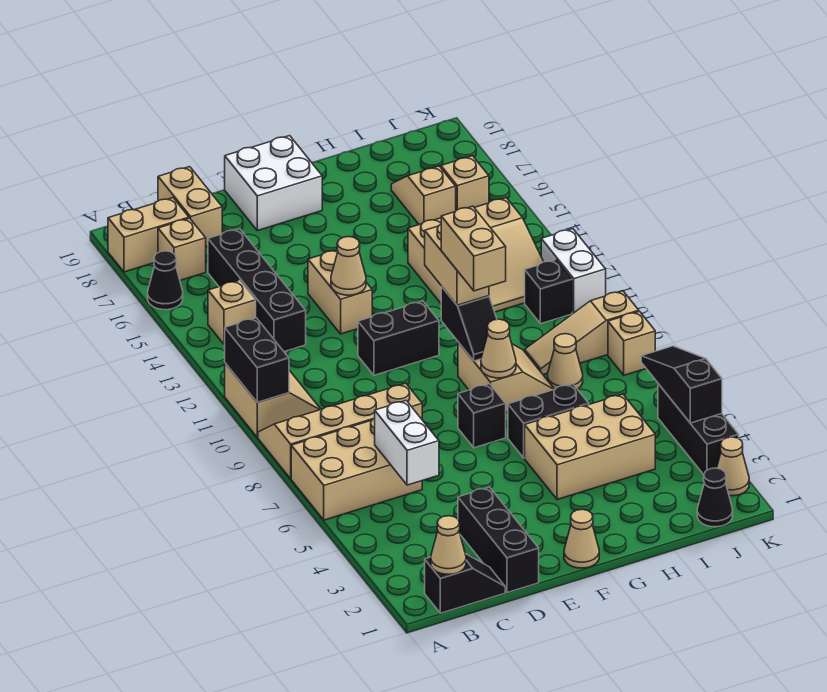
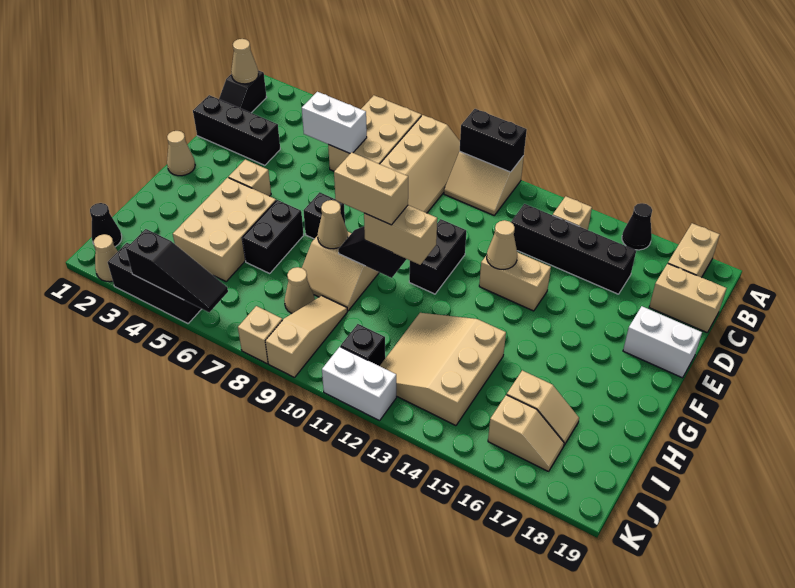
tan brick B17 level 1 -> tan brick F4 level 1
white brick E18:F19 level 1 -> white brick E18:E19 level 1

